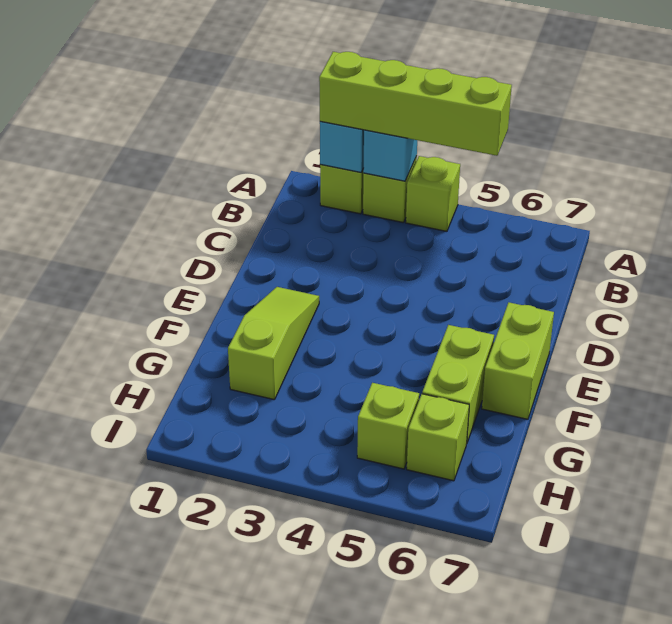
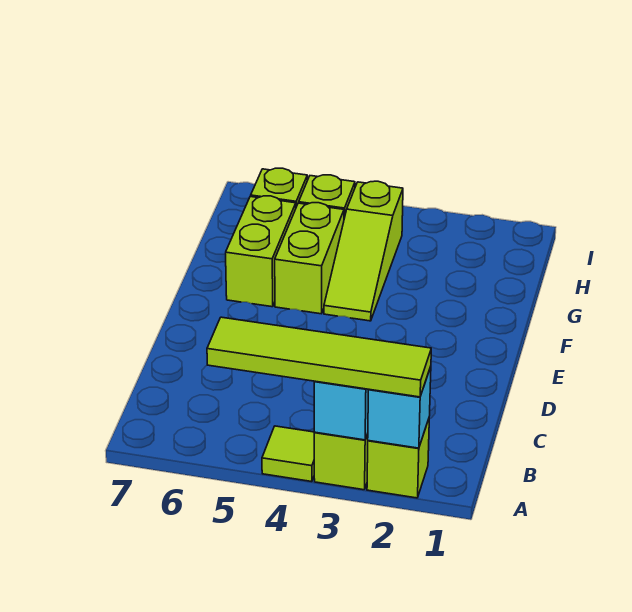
lime brick A2:A5 level 3 -> lime tile A2:A5 level 3
lime brick A4 level 1 -> lime tile A4 level 1
lime slope E2:G2 level 1 top G -> lime slope F4:H4 level 1 top H
lime brick E7:F7 level 1 -> lime brick F5:G5 level 1

